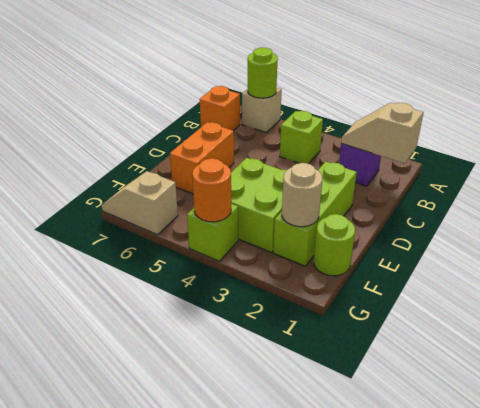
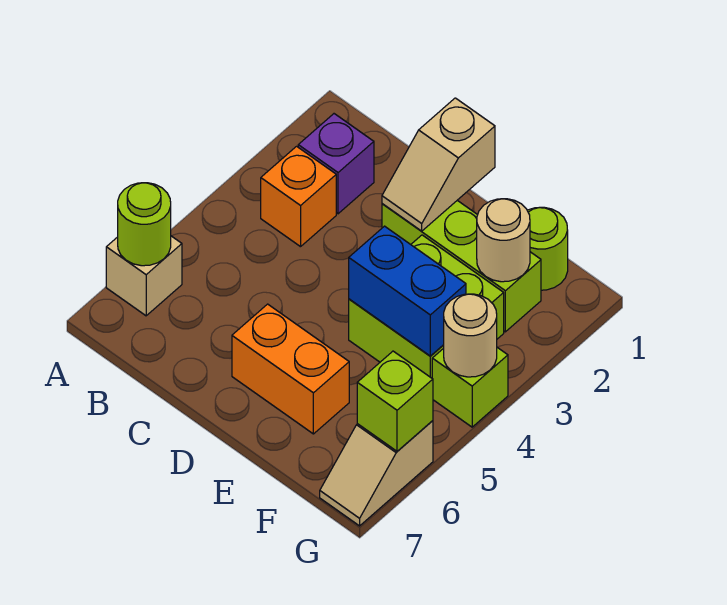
tan slope B1:B2 level 2 top 1 -> tan slope D1:D2 level 2 top 1
lime brick B4 level 1 -> lime brick G6 level 2
orange brick B7 level 1 -> orange brick B3 level 1
none -> blue brick E4:F4 level 2
orange round brick G4 level 2 -> tan round brick G4 level 2

